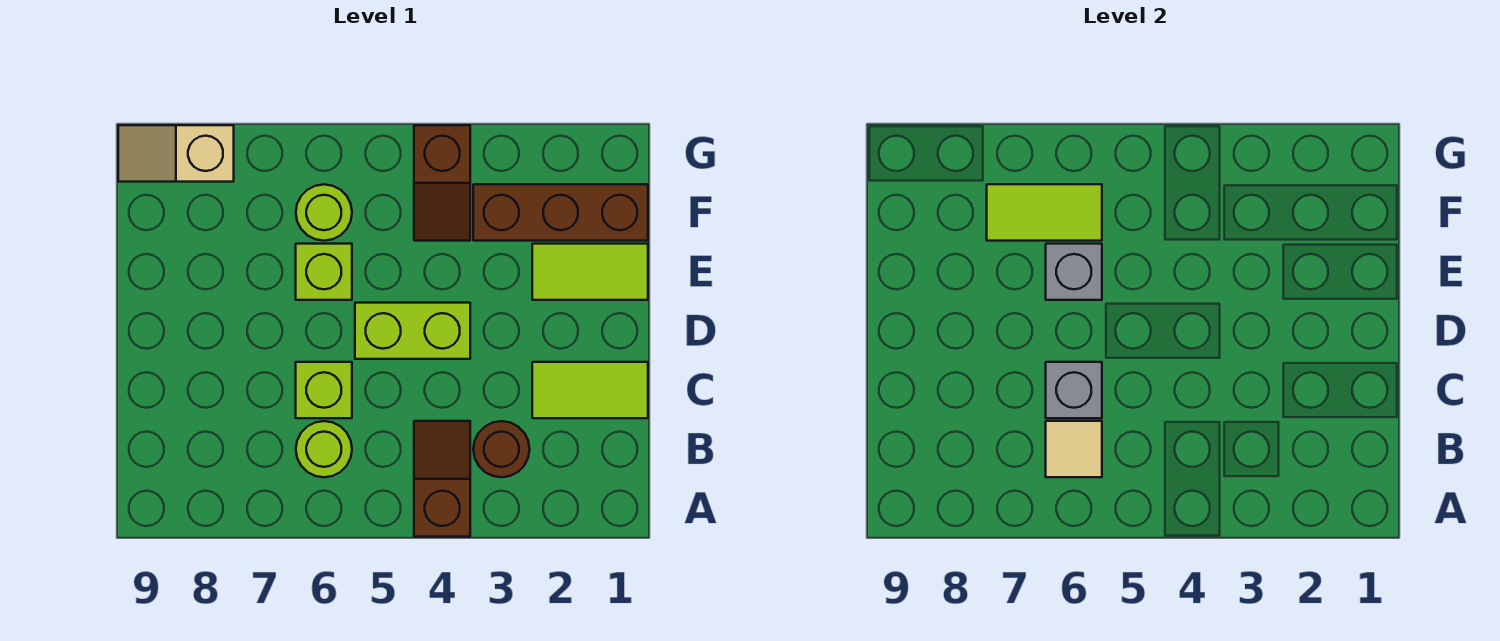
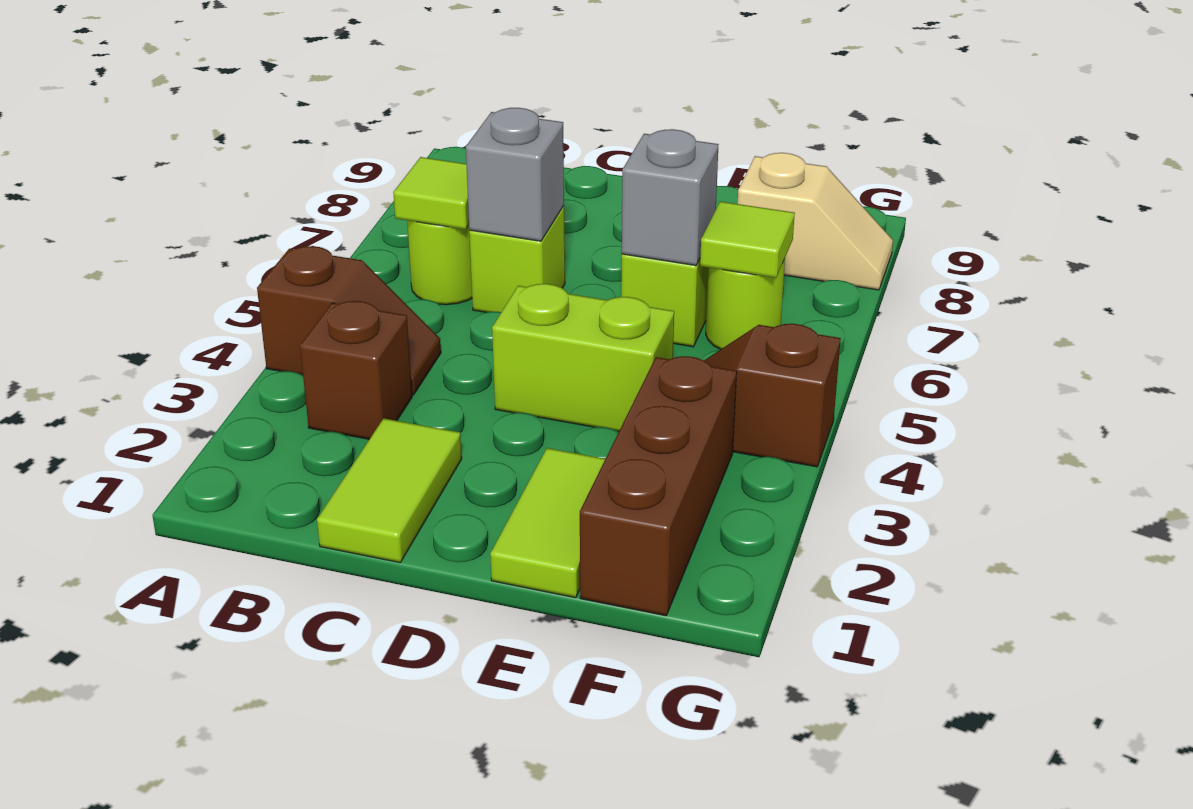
brown round brick B3 level 1 -> brown brick B3 level 1
tan tile B6 level 2 -> lime tile B6 level 2
lime brick D4:D5 level 1 -> lime brick D4:E4 level 1
lime tile F6:F7 level 2 -> lime tile F6 level 2
tan slope G8:G9 level 1 top 8 -> tan slope F8:G8 level 1 top F

